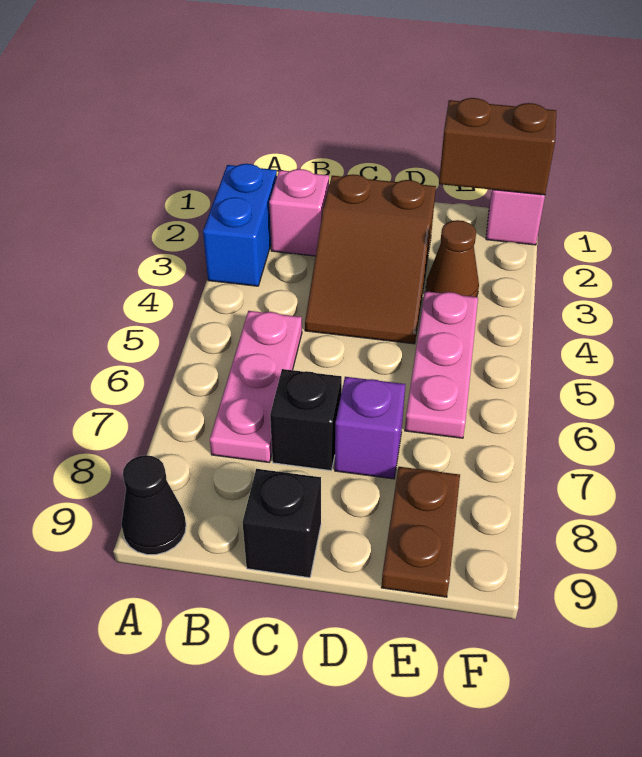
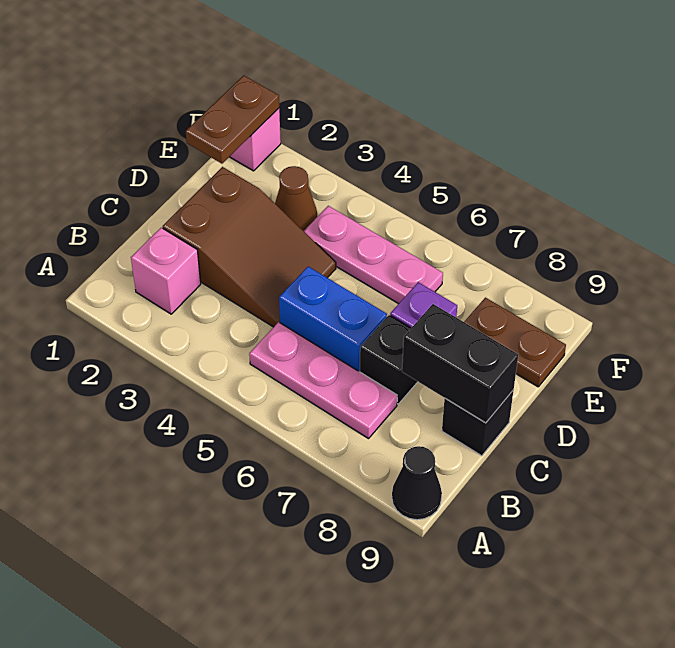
blue brick A2:A3 level 1 -> blue brick C5:C6 level 1
none -> black brick C8:C9 level 2
brown brick E1:F1 level 2 -> brown plate E1:F1 level 2

